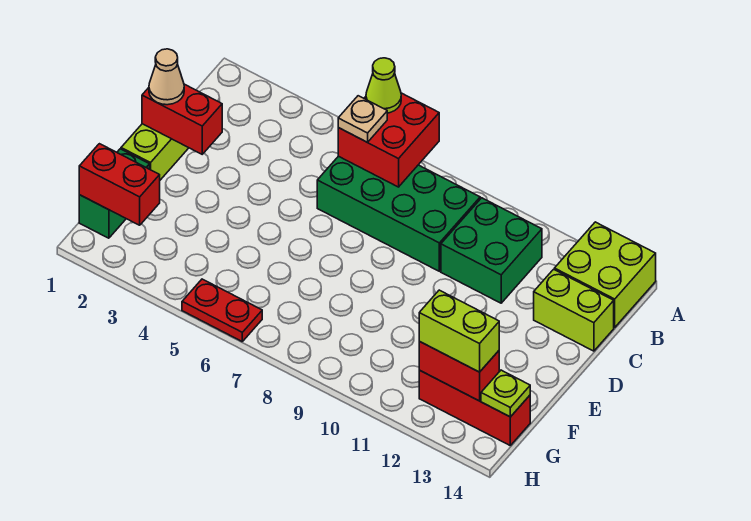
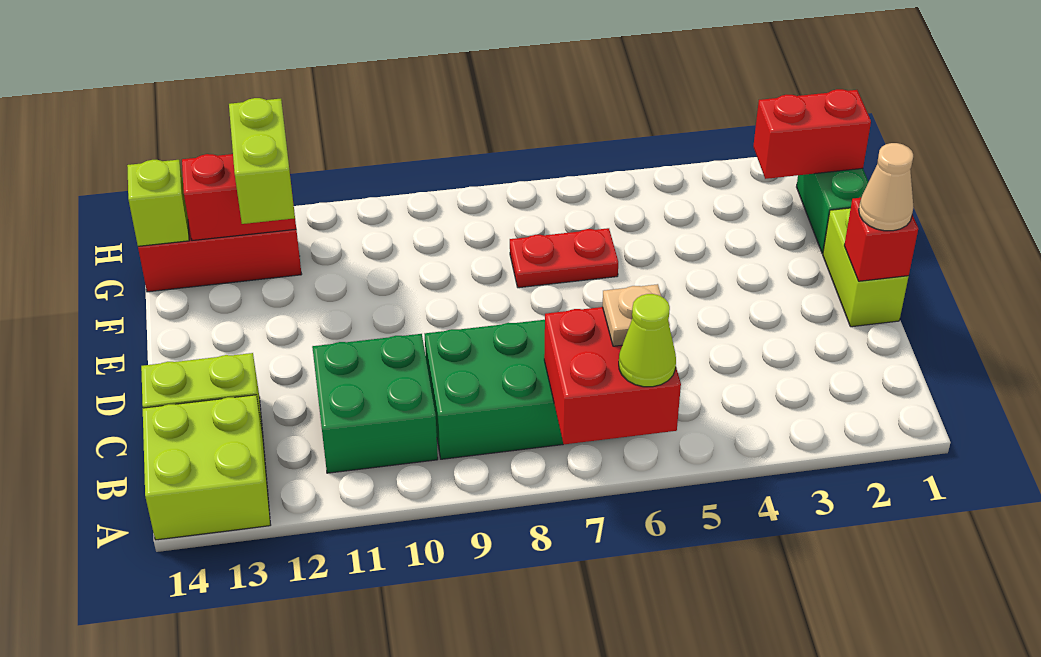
red brick D1:D2 level 2 -> red brick D1 level 2
lime brick G12:G13 level 3 -> lime brick F12:G12 level 3
lime plate G14 level 2 -> lime brick G14 level 2
red plate H5:H6 level 1 -> red plate F6:F7 level 1

